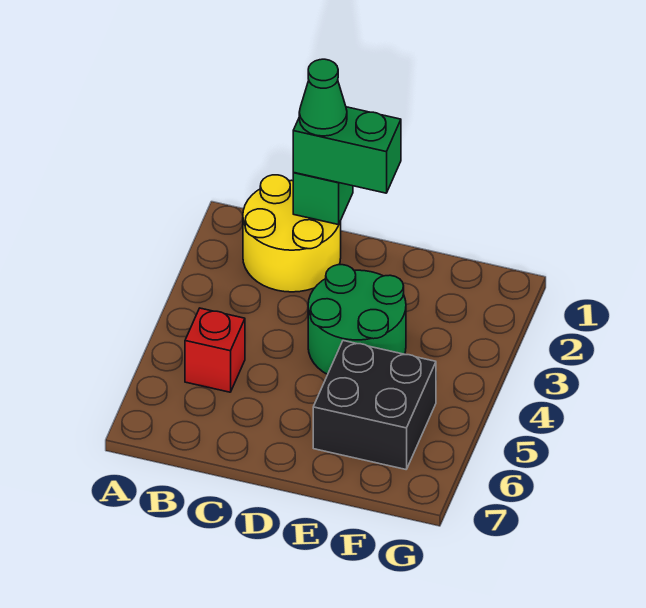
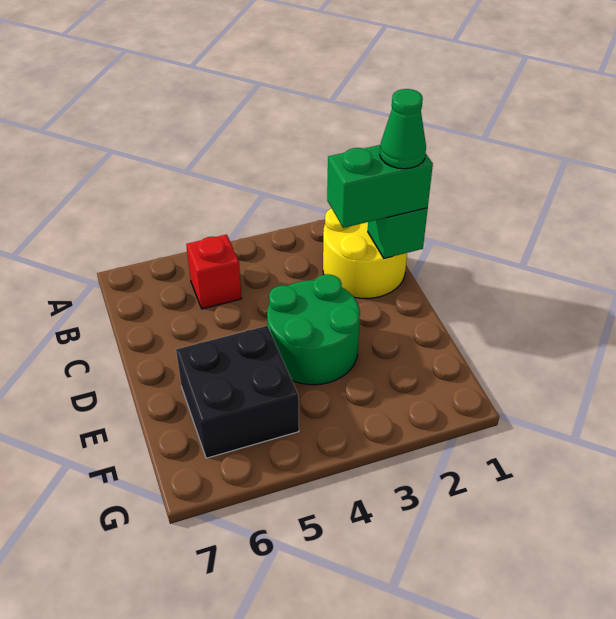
green brick C1:D1 level 3 -> green brick C1:C2 level 3

